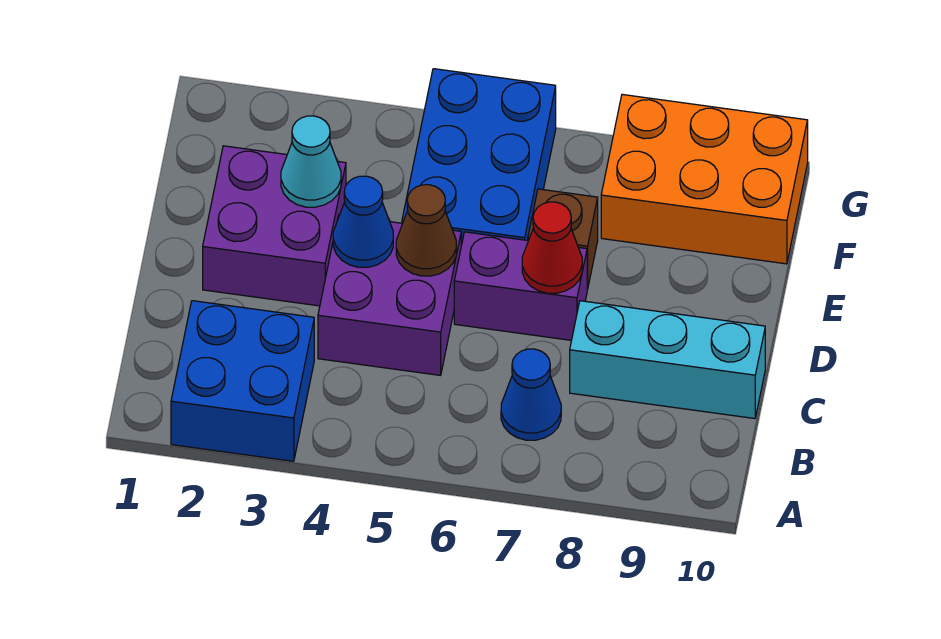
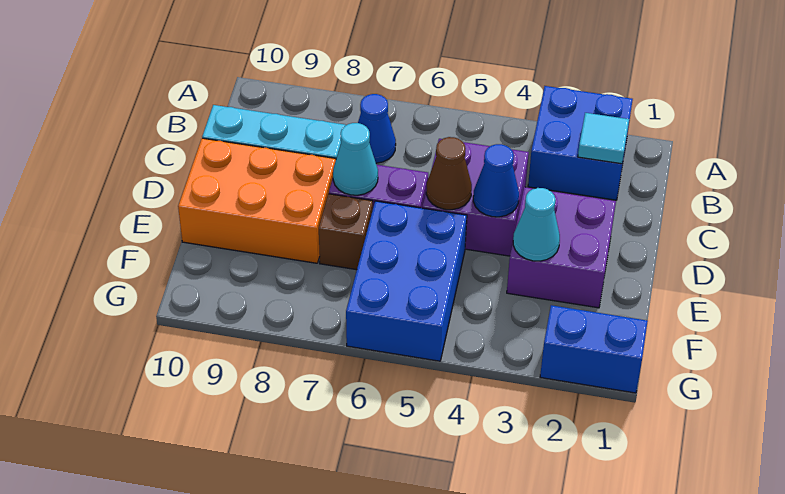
none -> cyan tile B2 level 2
red cone D7 level 2 -> cyan cone D7 level 2
orange brick F8:G10 level 1 -> orange brick D8:E10 level 1
none -> blue brick G1:G2 level 1

